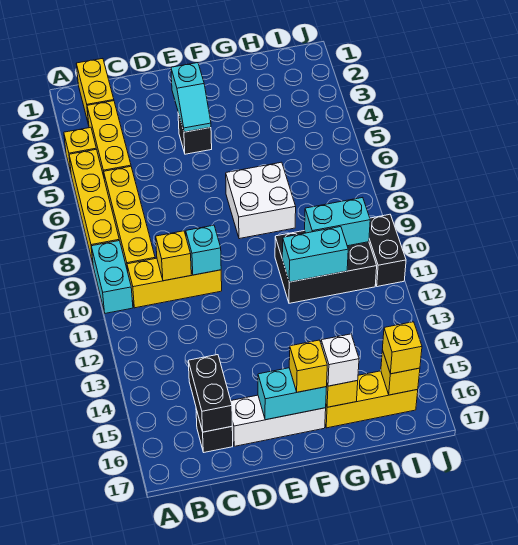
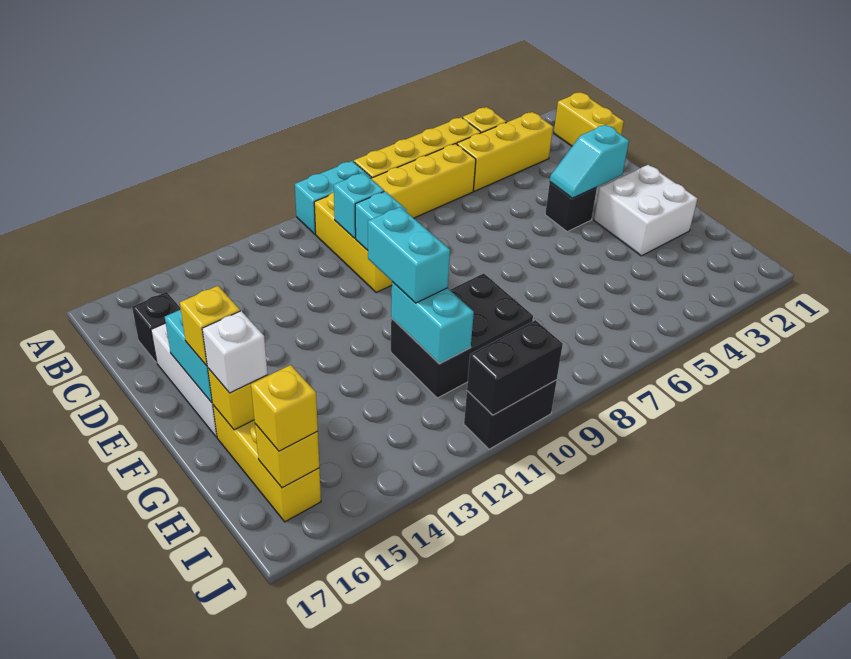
yellow brick B1:B2 level 1 -> yellow brick B1:C1 level 1
yellow brick C10 level 2 -> cyan brick C10 level 2
black brick C15:C16 level 2 -> black brick J10:J11 level 2
white brick F7:G8 level 1 -> white brick F2:G3 level 1
black brick G10:I11 level 1 -> black brick G9:H11 level 1
cyan brick H10:I10 level 2 -> cyan brick F11:G11 level 3

